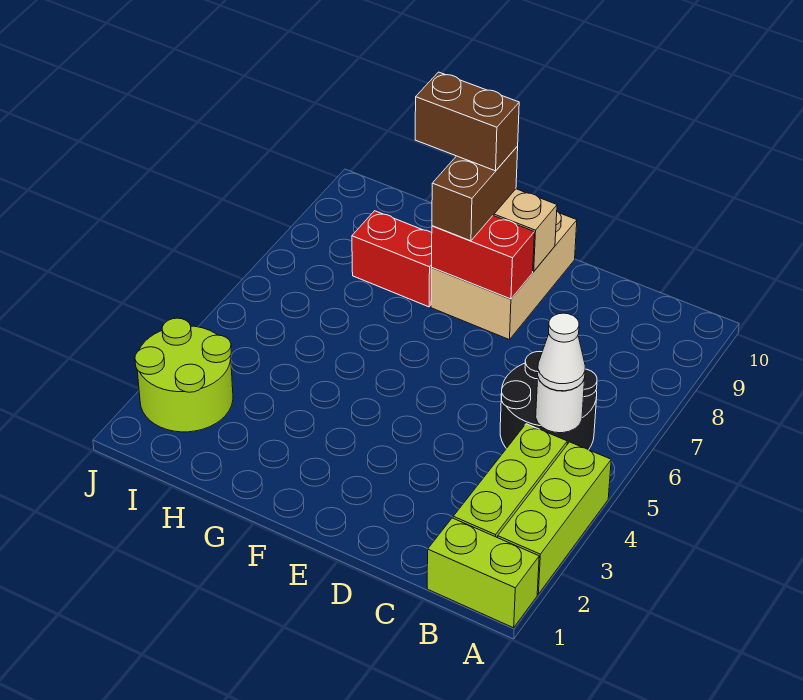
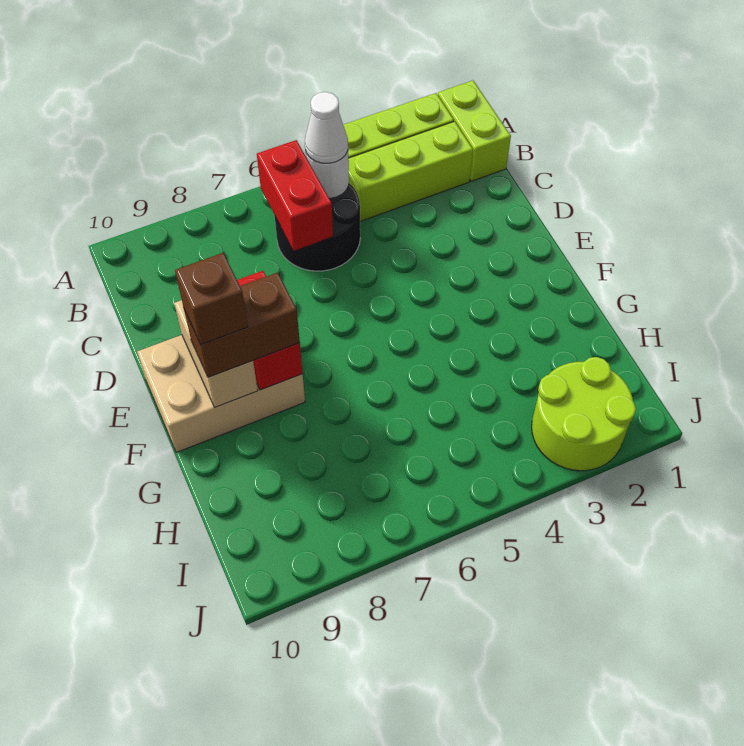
brown brick F9:G9 level 4 -> brown brick F9 level 4
red brick G8:H8 level 1 -> red brick B6:C6 level 2

